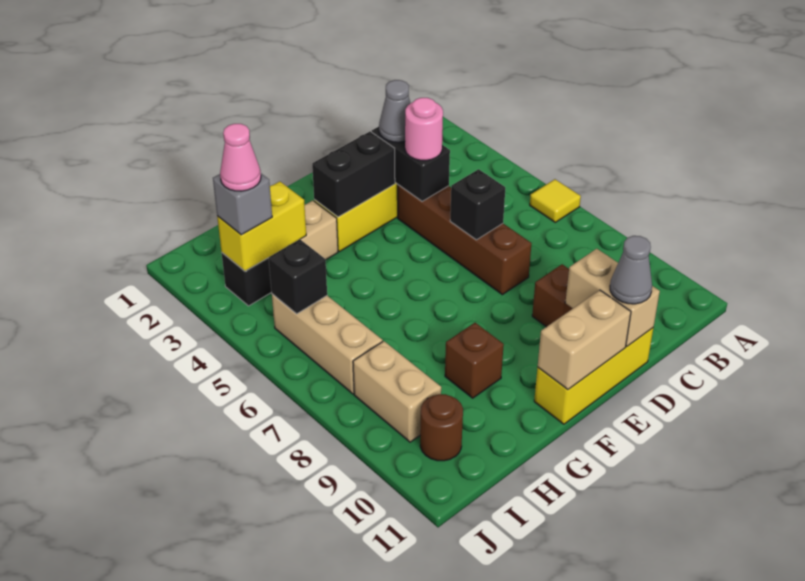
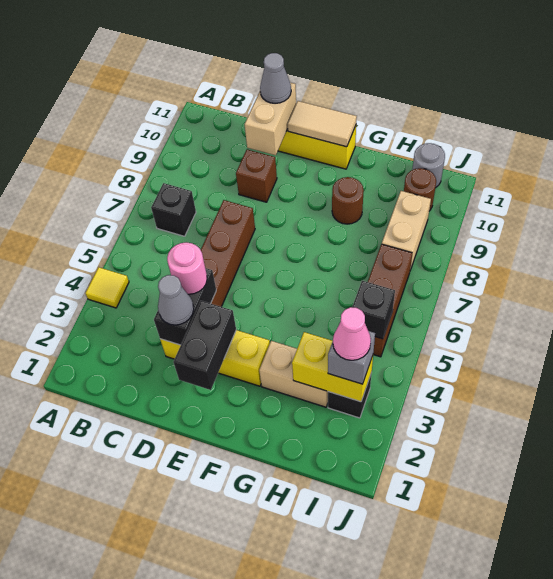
yellow tile A6 level 1 -> yellow tile A4 level 1
black brick D6 level 2 -> black brick B7 level 1
black brick E3:F3 level 2 -> black brick E2:E3 level 2
tan brick E11:F11 level 2 -> tan tile E11:F11 level 2
brown brick G9 level 1 -> brown round brick G9 level 1
tan brick I5:I7 level 1 -> brown brick I5:I7 level 1
none -> grey round brick I11 level 1

